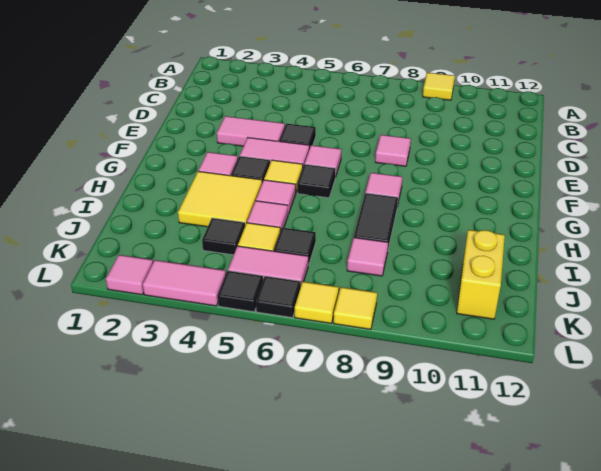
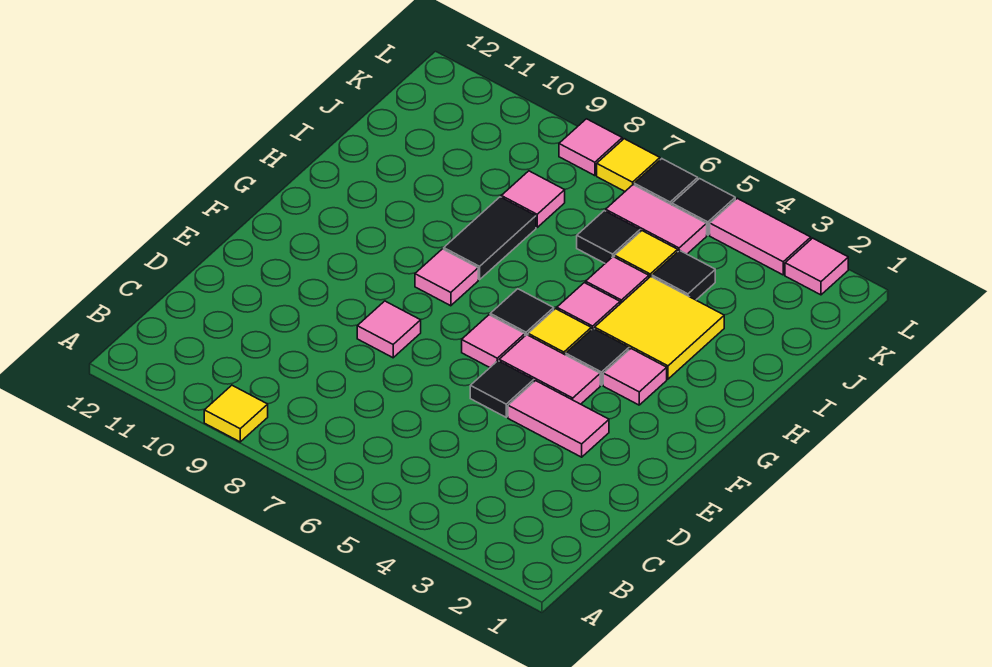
yellow brick J11:K11 level 1 -> none
yellow tile L8 level 1 -> pink tile L8 level 1

